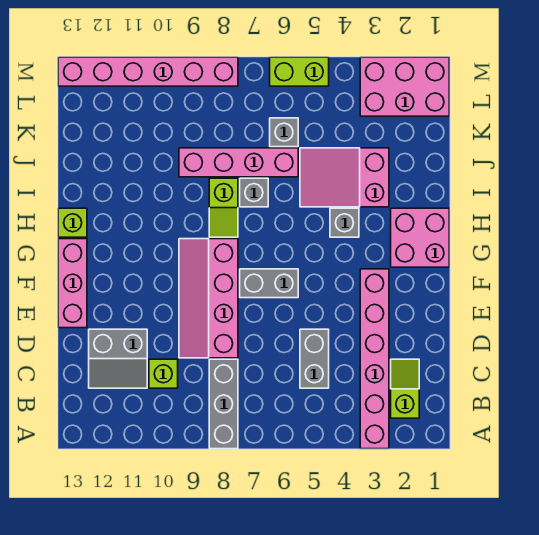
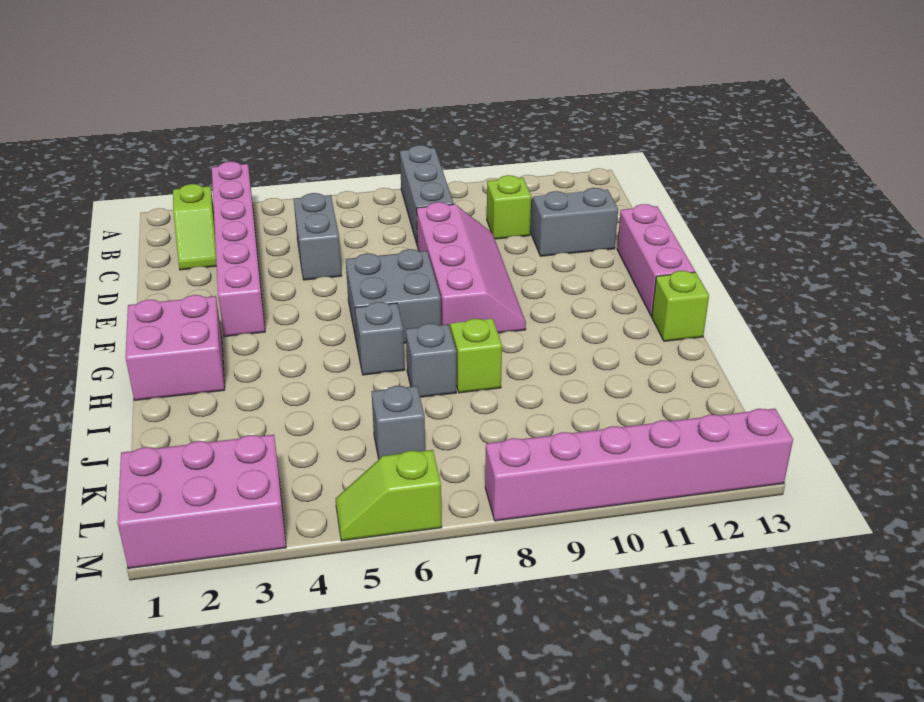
grey brick F6:F7 level 1 -> grey brick F6:G7 level 1
grey brick H4 level 1 -> grey brick H6 level 1
pink slope I3:J5 level 1 top 3 -> none
pink brick J6:J9 level 1 -> none
lime brick M5:M6 level 1 -> lime slope M5:M6 level 1 top 6

